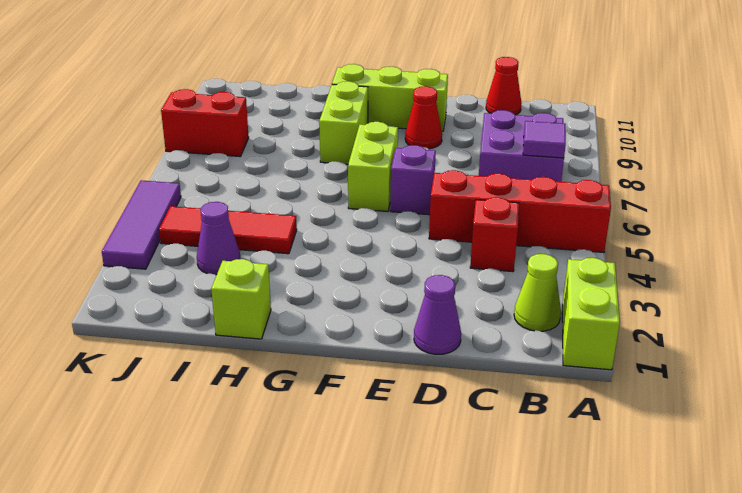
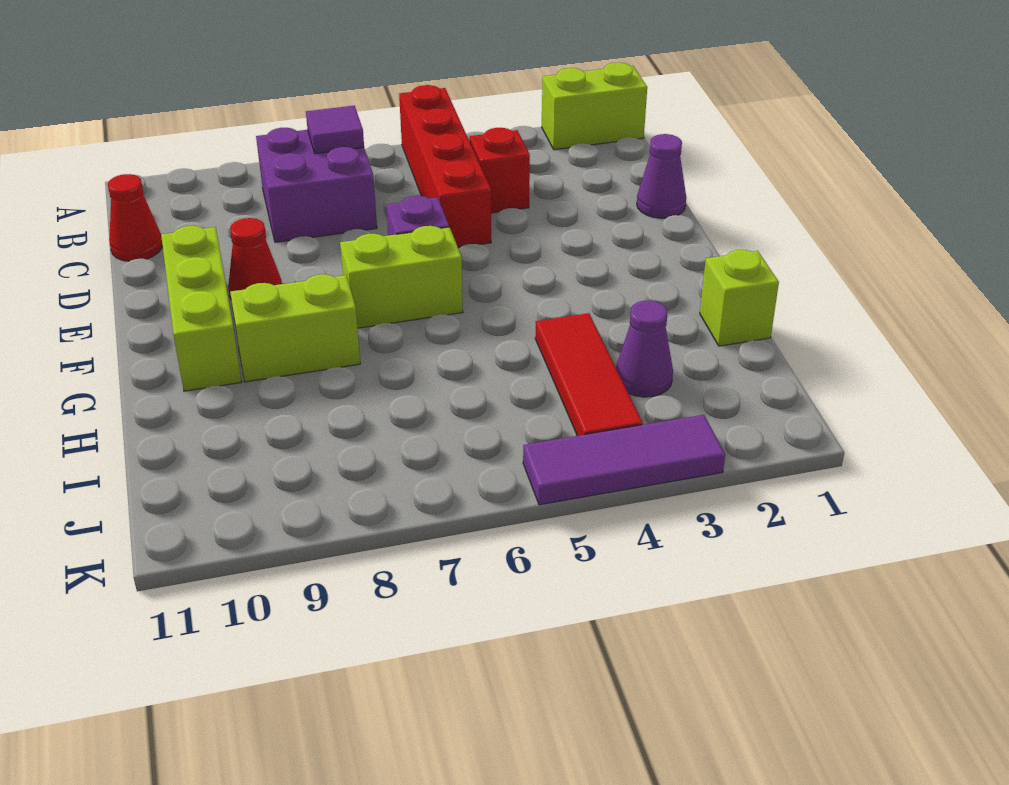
lime cone B2 level 1 -> none
red brick J8:K8 level 1 -> none

